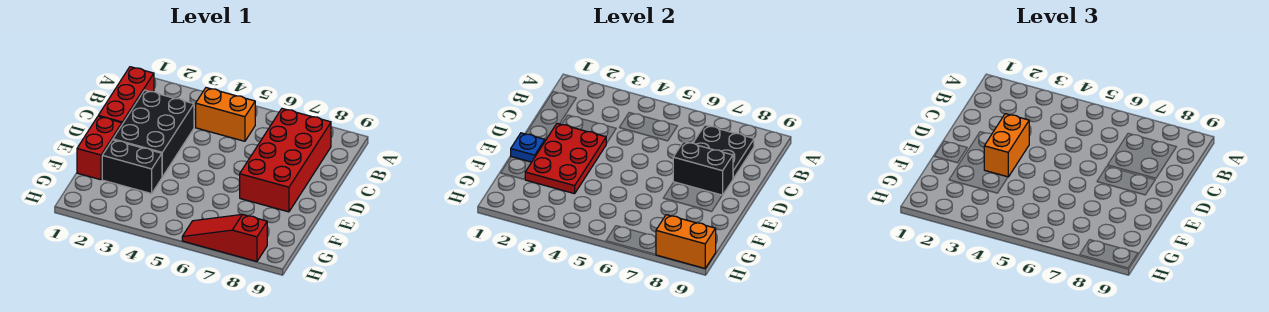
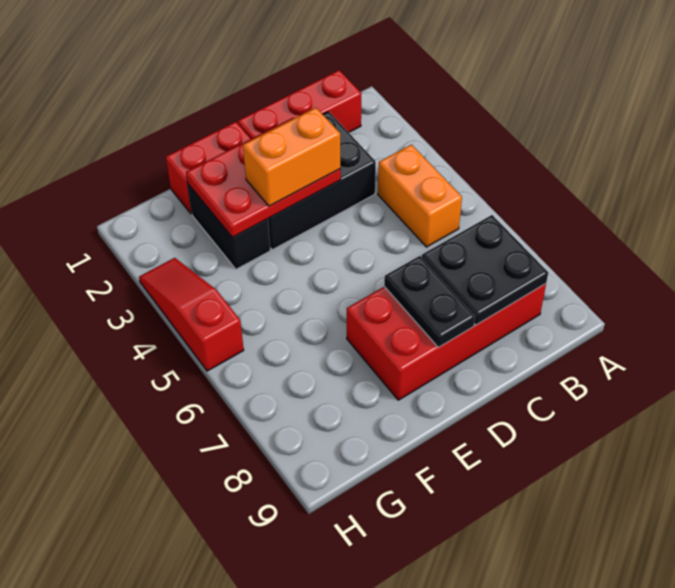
black brick D7:D8 level 2 -> black plate D7:D8 level 2
blue plate E1 level 2 -> none
red slope H6:H8 level 1 top 8 -> red slope H3:H5 level 1 top 5
orange brick H8:H9 level 2 -> none

